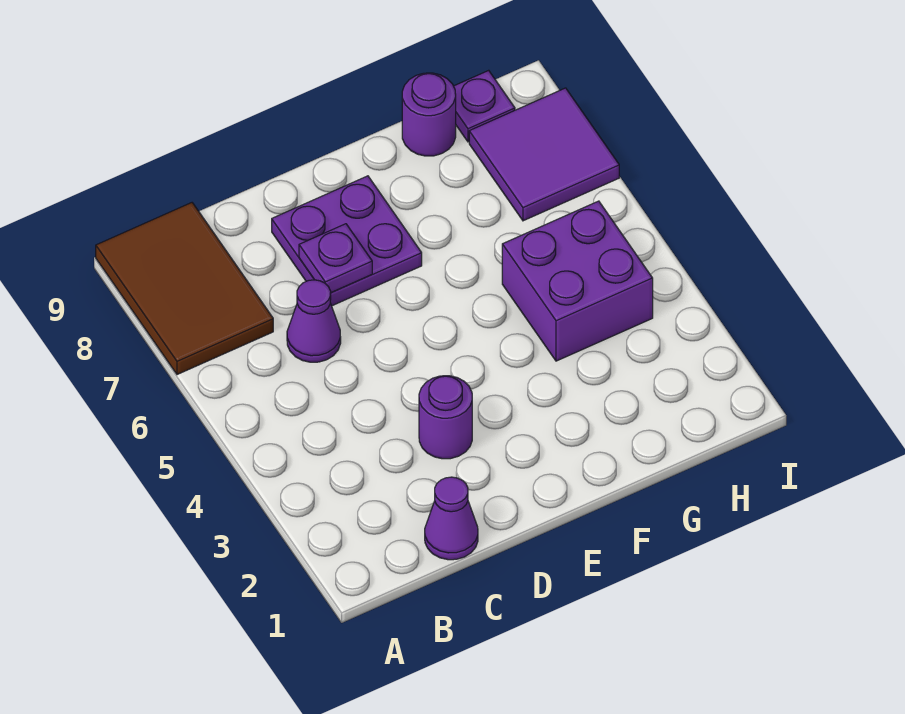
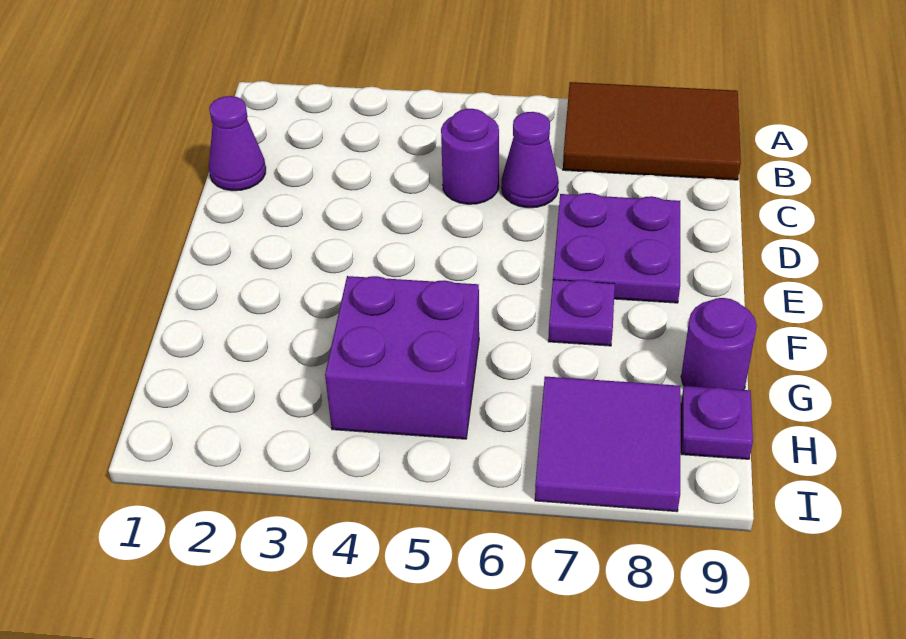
purple round brick D3 level 1 -> purple round brick C5 level 1
purple plate D7 level 2 -> purple plate F7 level 1

